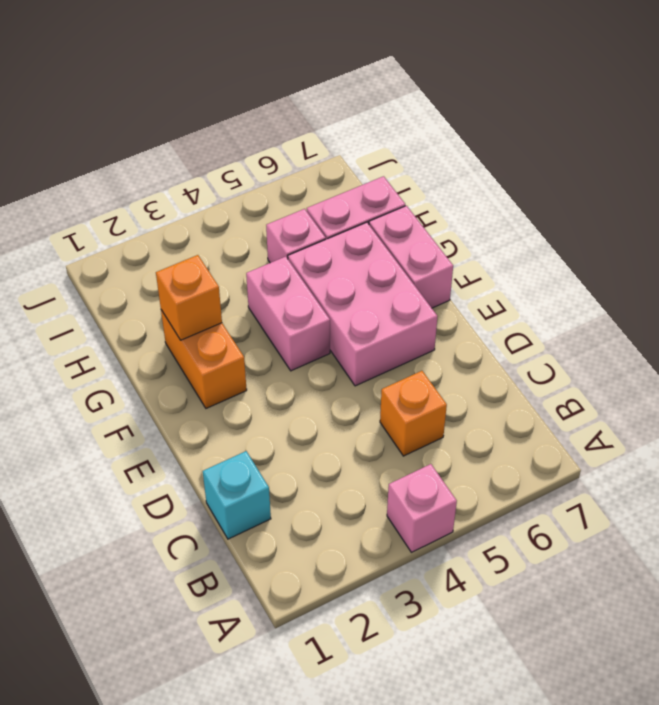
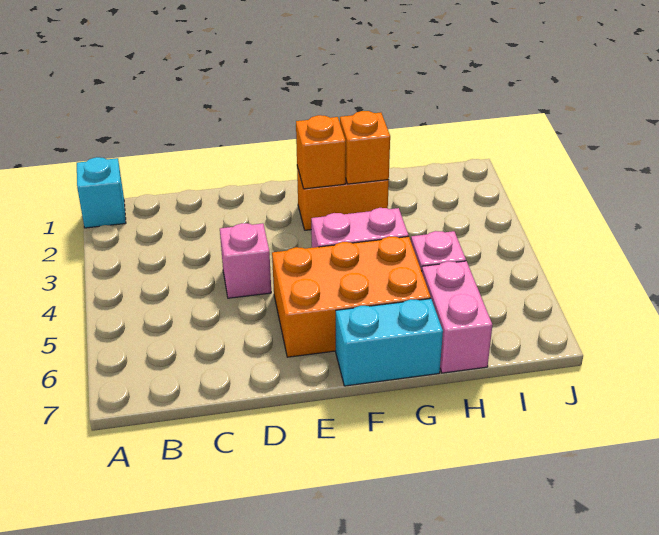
pink brick A4 level 1 -> pink brick D4 level 1
cyan brick C1 level 1 -> cyan brick A1 level 1
orange brick C5 level 1 -> orange brick F2 level 2
pink brick E5:G6 level 1 -> orange brick E5:G6 level 1
pink brick F7:G7 level 1 -> cyan brick F7:G7 level 1

